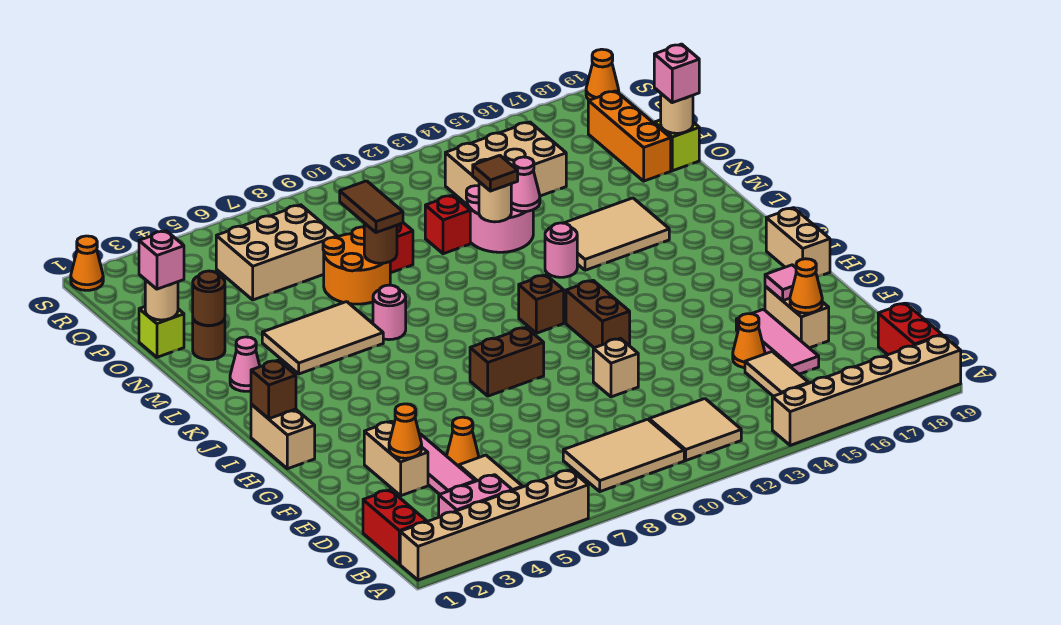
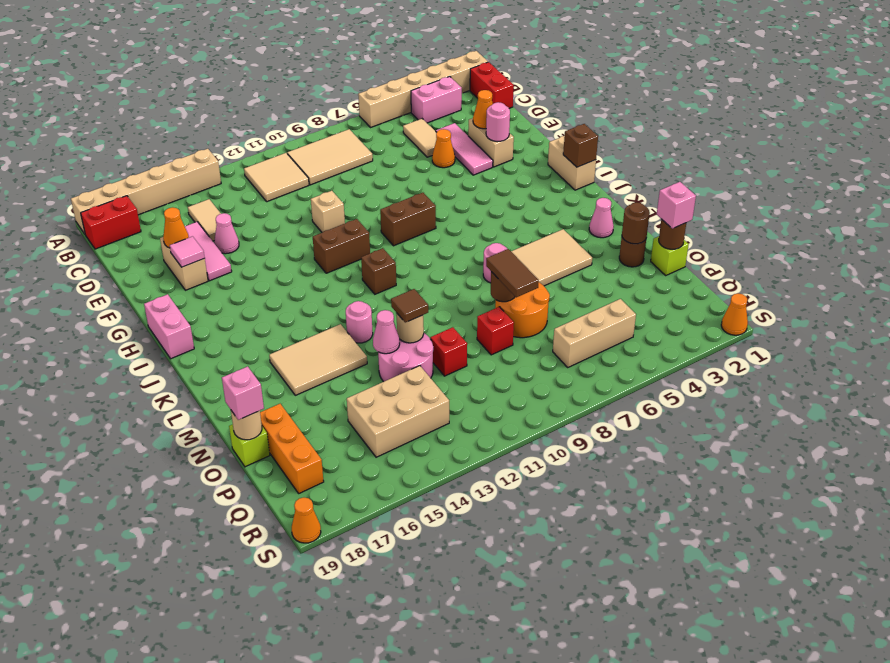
red brick B19:C19 level 1 -> red brick B18:B19 level 1
orange cone E15 level 1 -> pink cone E15 level 1
none -> pink round brick F3 level 2
brown brick H12:I12 level 1 -> brown brick H11:H12 level 1
tan brick H19:I19 level 1 -> pink brick H19:I19 level 1
tan round brick O1 level 2 -> brown round brick O1 level 2
tan brick P5:Q7 level 1 -> tan brick Q5:Q7 level 1

